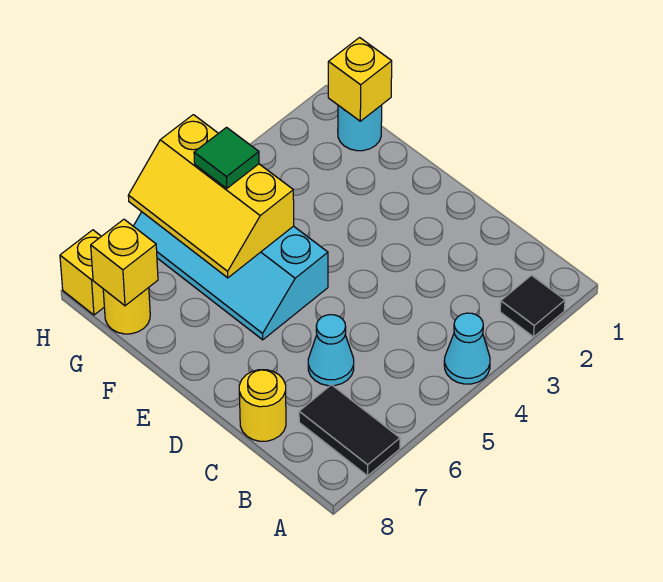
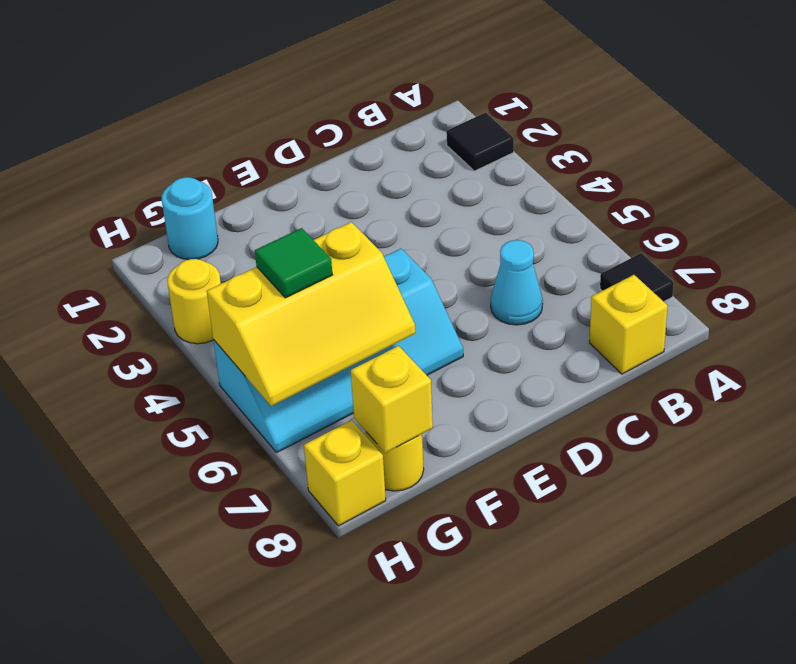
cyan cone A4 level 1 -> none
black tile A7:B7 level 1 -> black tile A7 level 1
yellow round brick C8 level 1 -> yellow round brick H3 level 1
yellow brick G1 level 2 -> yellow brick B8 level 1

